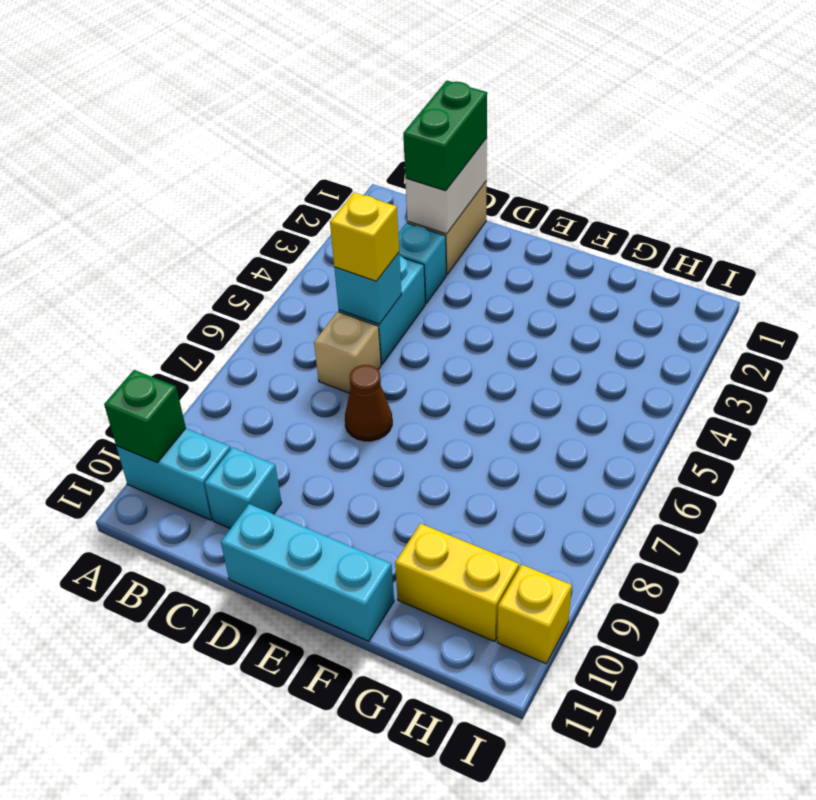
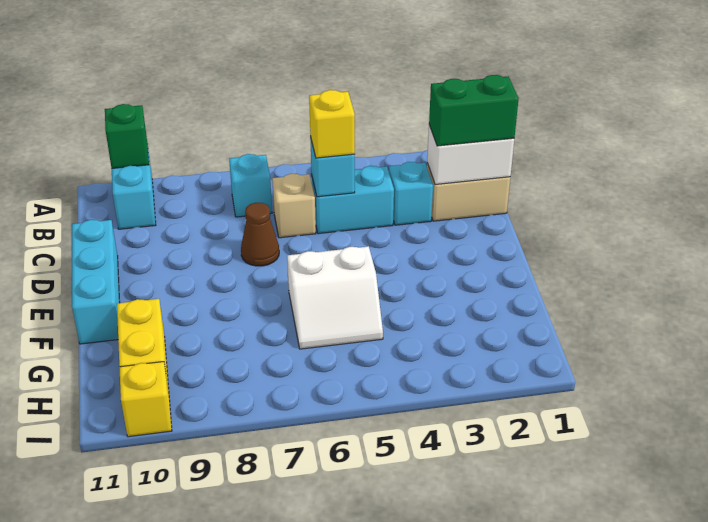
cyan brick C10 level 1 -> cyan brick B7 level 1
none -> white slope F5:G6 level 1 top F

